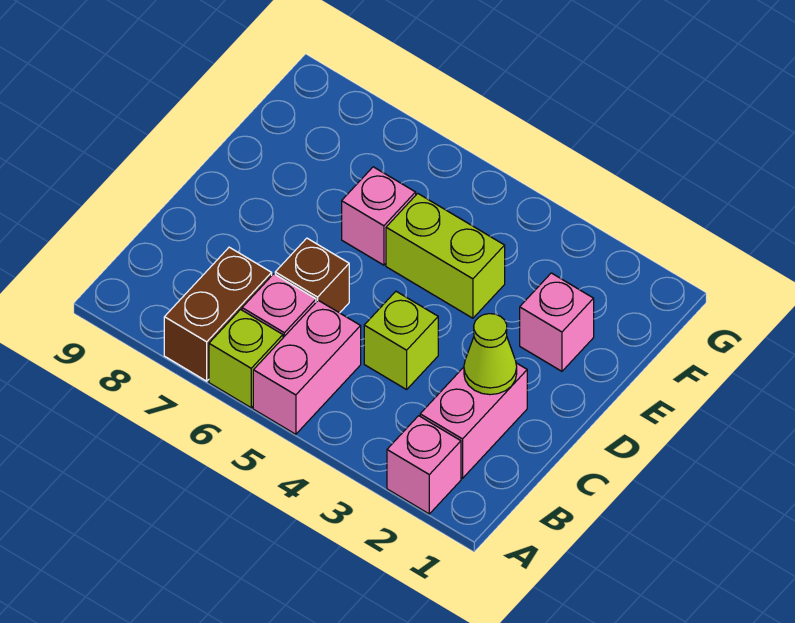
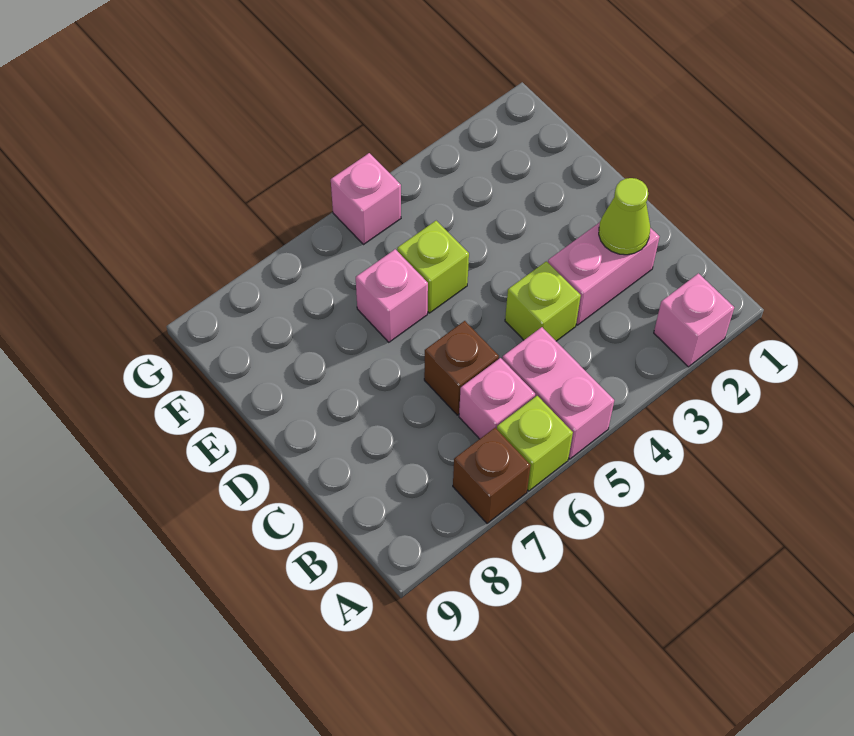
brown brick A7:B7 level 1 -> brown brick A7 level 1
pink brick B2:C2 level 1 -> pink brick C2:C3 level 1
pink brick E2 level 1 -> pink brick G5 level 1
lime brick E4:E5 level 1 -> lime brick E5 level 1

